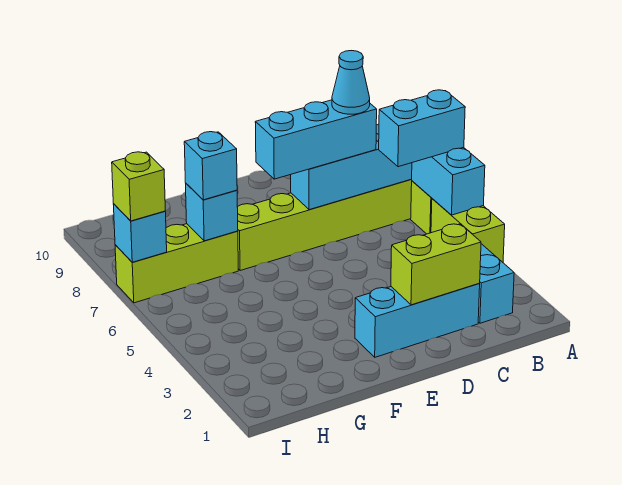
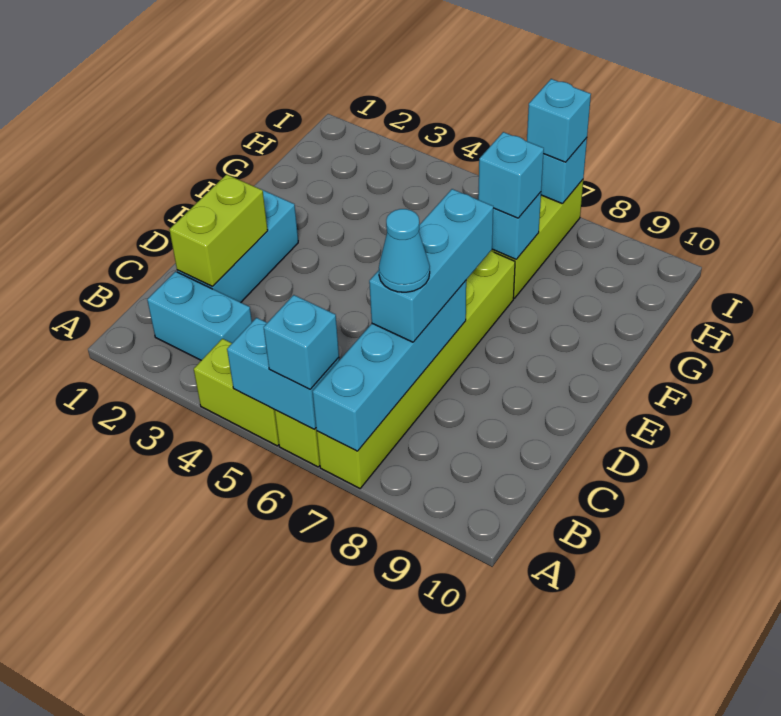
cyan brick A6:B6 level 3 -> cyan brick A6 level 3
lime brick I7 level 3 -> cyan brick I7 level 3

